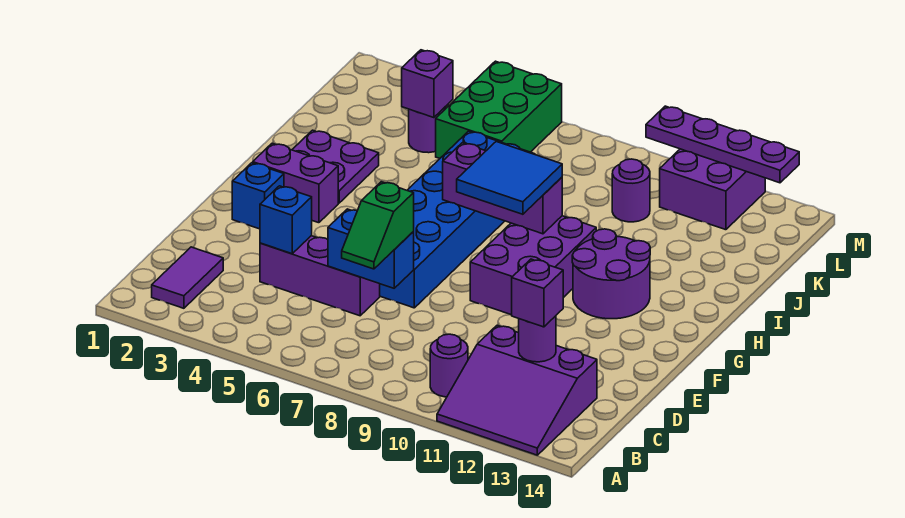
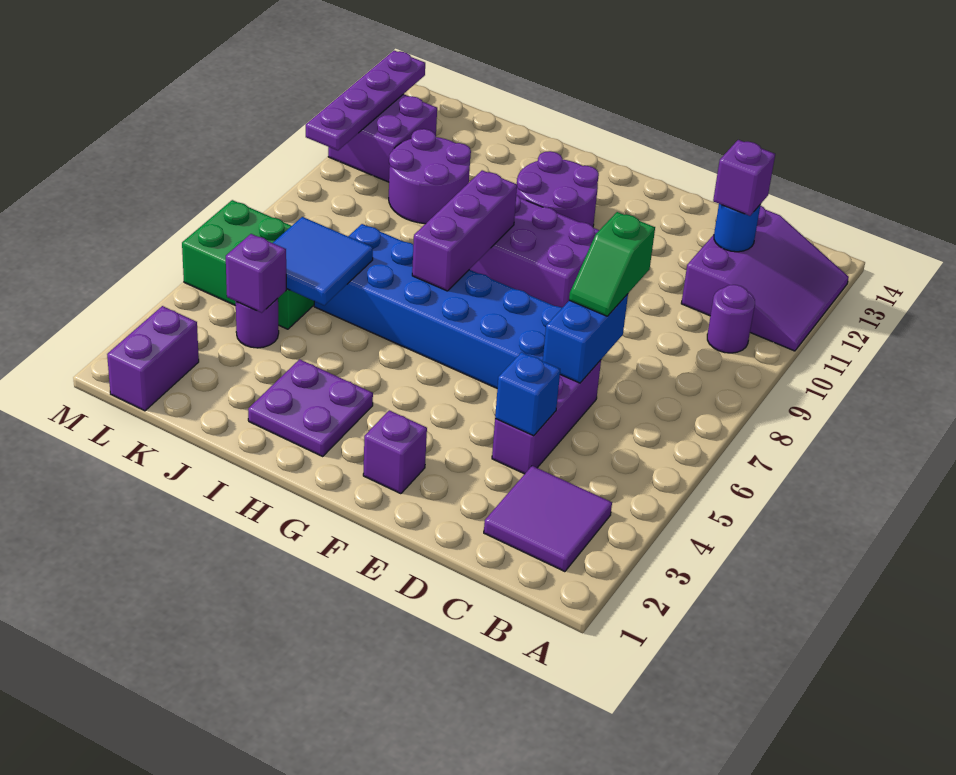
purple tile B2:C2 level 1 -> purple tile B2:C3 level 1
green slope C7:D7 level 3 top D -> green slope D7:D8 level 3 top 8
purple round brick C12 level 2 -> blue round brick C12 level 2
blue brick F2 level 1 -> purple brick F2 level 1
purple brick G2:G3 level 1 -> purple brick L1:L2 level 1
blue tile G8:H9 level 3 -> blue tile J5:K6 level 2
purple round brick K10 level 1 -> purple round brick J10:K11 level 1

